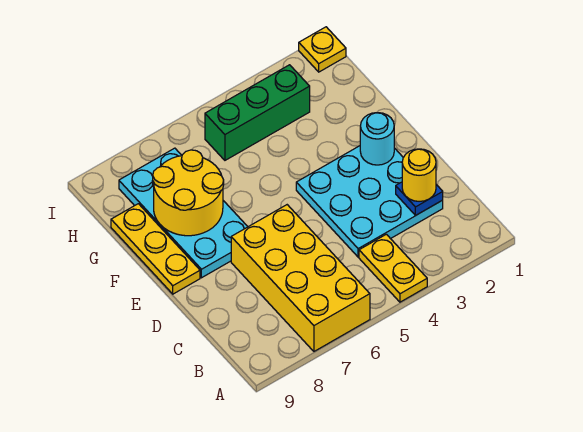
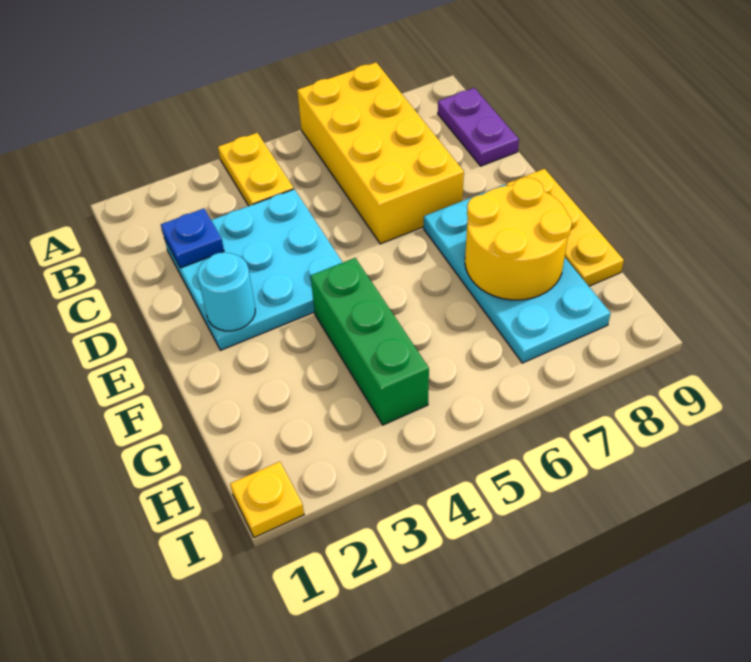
none -> purple plate B9:C9 level 1
yellow round brick C2 level 3 -> none
green brick H3:H5 level 1 -> green brick F4:H4 level 1

